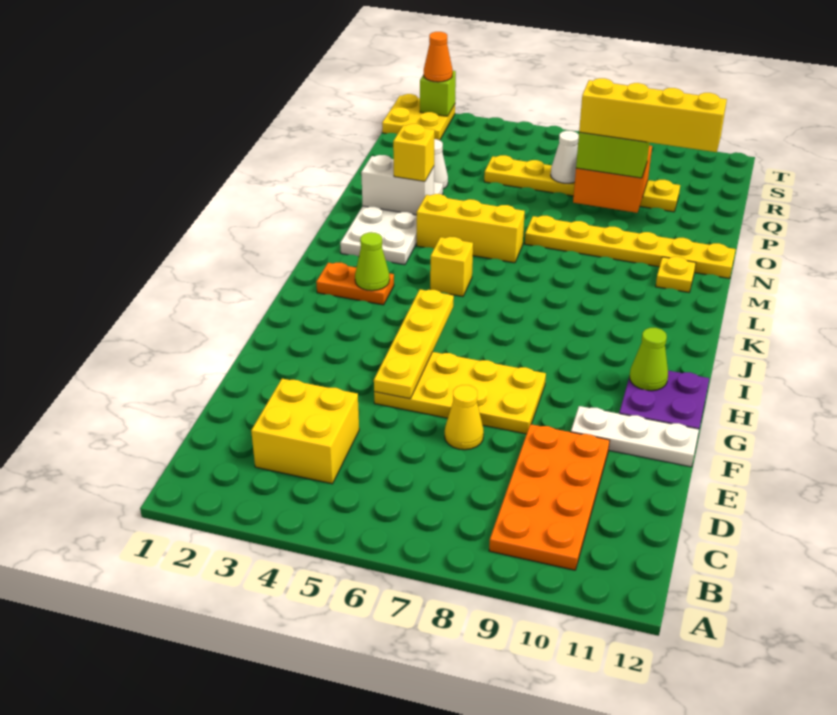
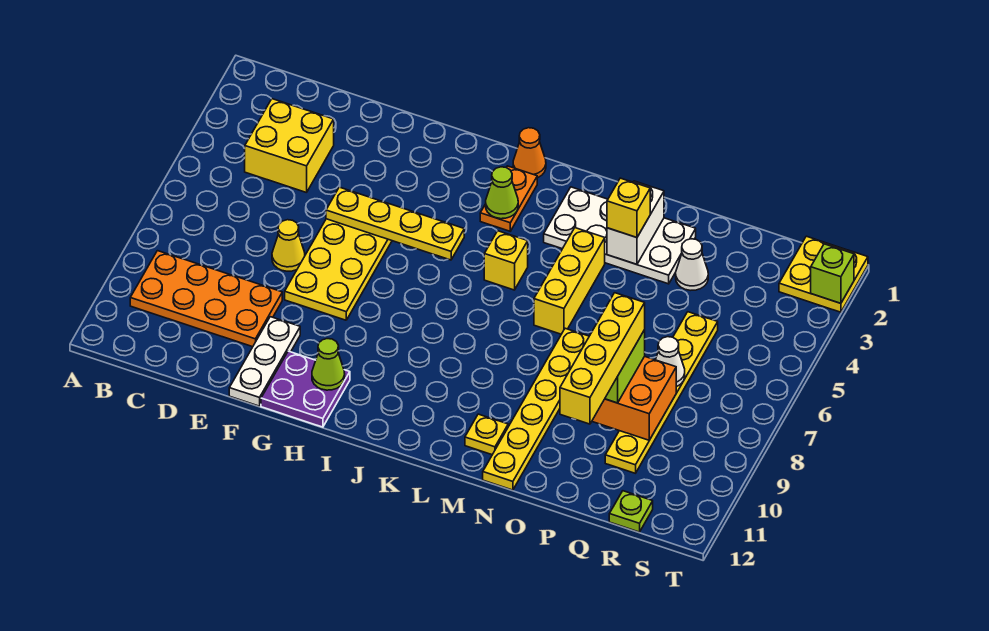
none -> lime plate R12 level 1
orange cone T2 level 3 -> orange cone J1 level 1

